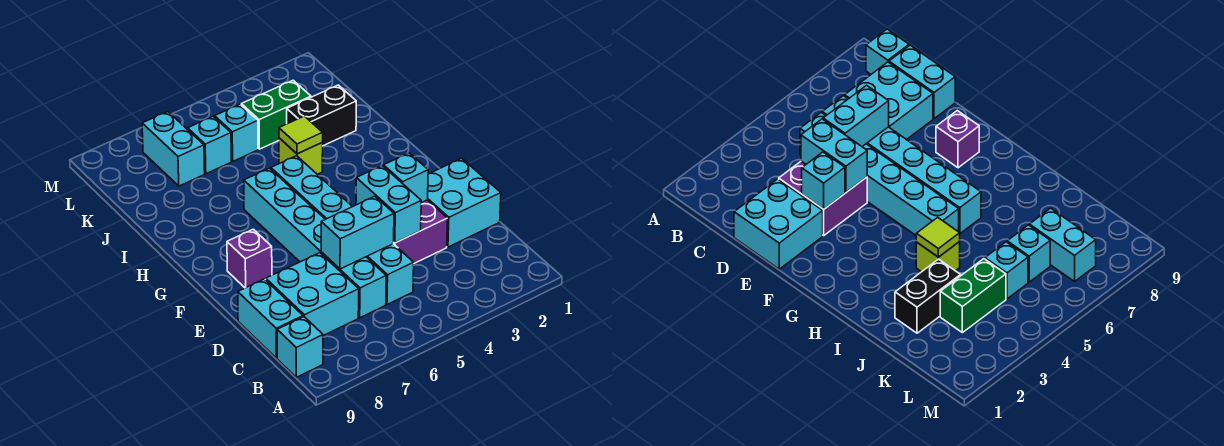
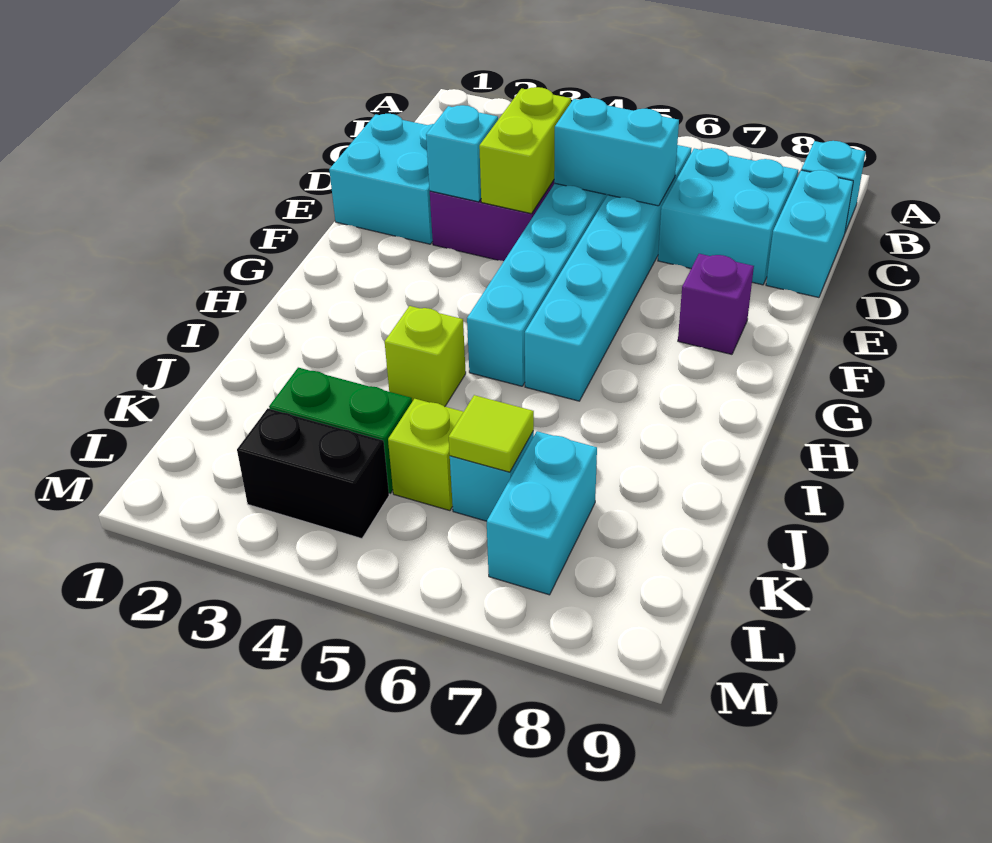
cyan brick D4:E4 level 2 -> lime brick D4:E4 level 2
lime tile I4 level 2 -> lime tile K6 level 2
black brick J2:J3 level 1 -> black brick L3:L4 level 1
cyan brick K5 level 1 -> lime brick K5 level 1

